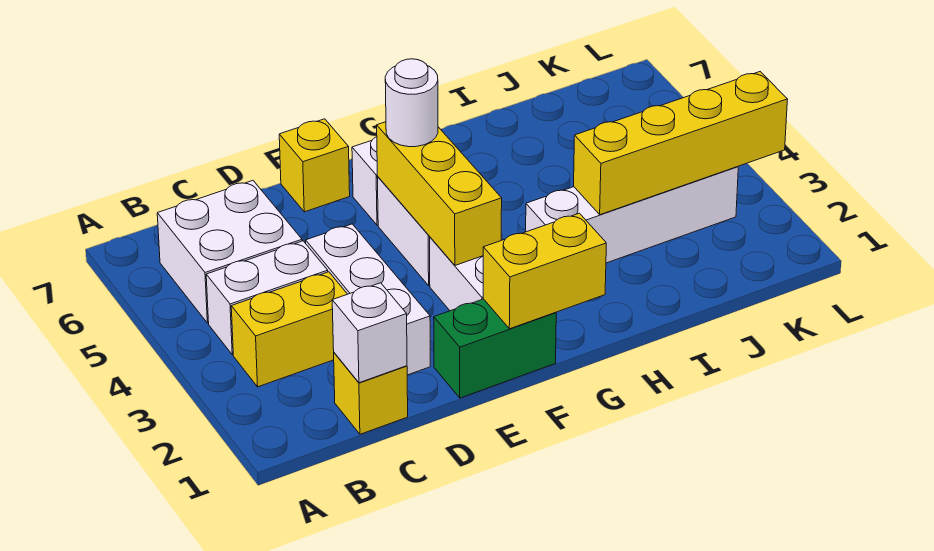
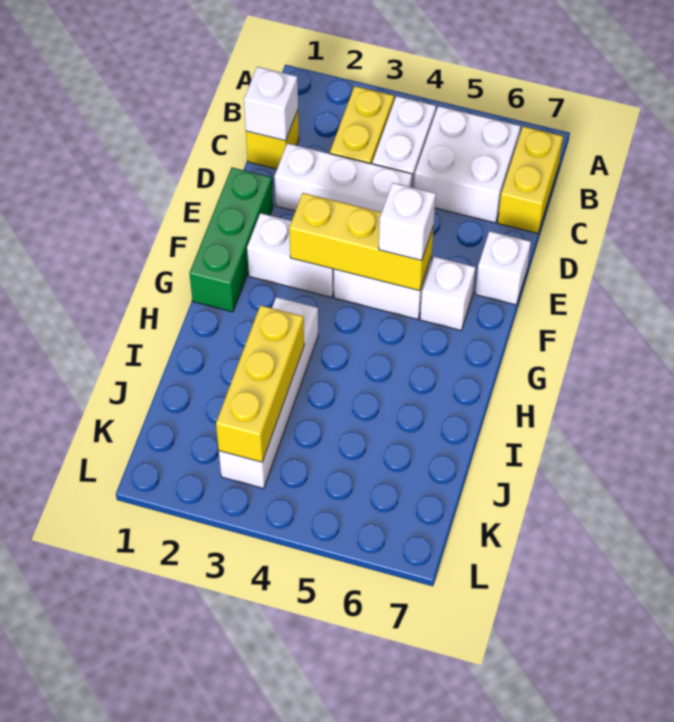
green brick E1:F1 level 1 -> green brick E1:G1 level 1
yellow brick E7 level 1 -> white brick E7 level 1
yellow brick F1:G1 level 2 -> yellow brick B7:C7 level 1
white round brick F5 level 3 -> white brick F5 level 3
yellow brick I3:L3 level 2 -> yellow brick I3:K3 level 2

